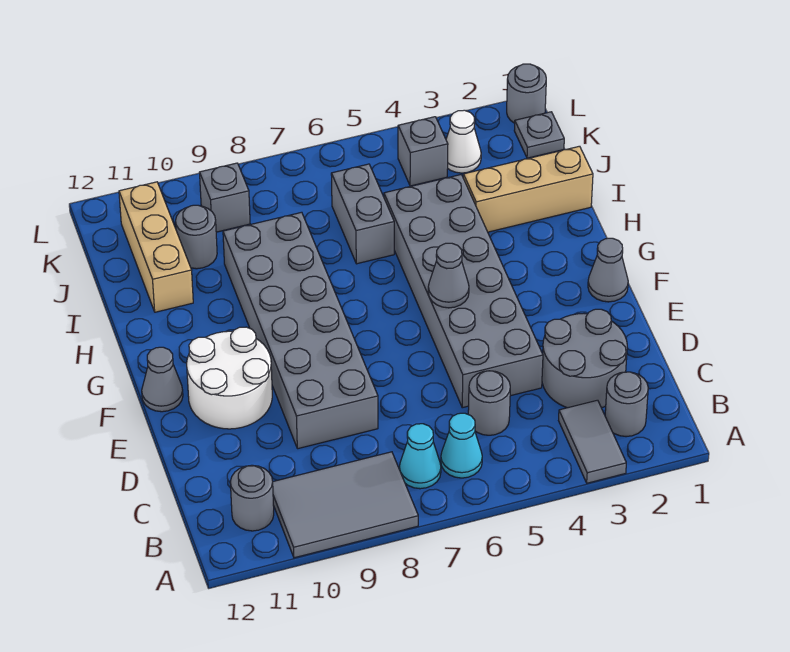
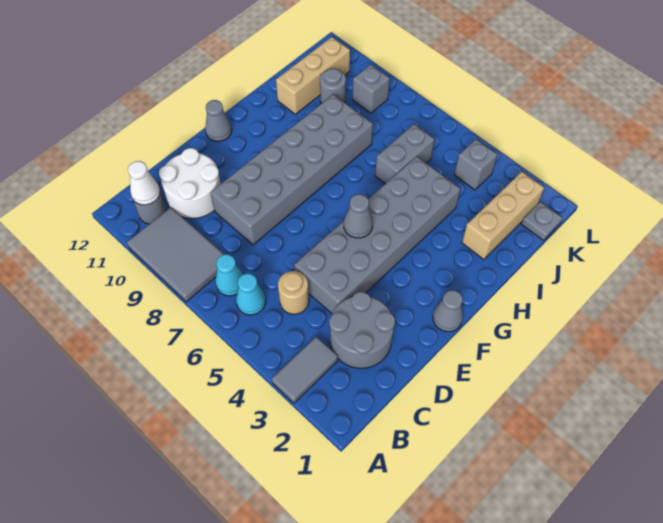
grey round brick B2 level 1 -> none
grey round brick C5 level 1 -> tan round brick C5 level 1
white round brick E10:F11 level 1 -> white round brick C10:D11 level 1
tan brick I1:I3 level 1 -> tan brick I2:K2 level 1
white cone K3 level 1 -> white cone B11 level 2
grey round brick L1 level 1 -> none

